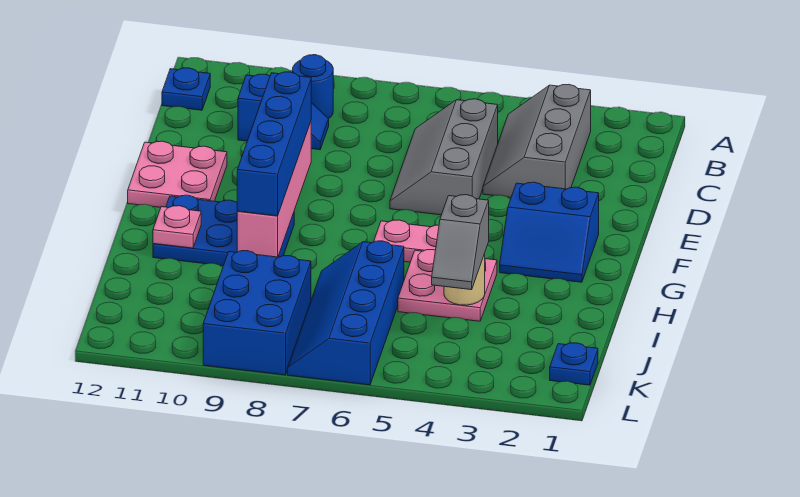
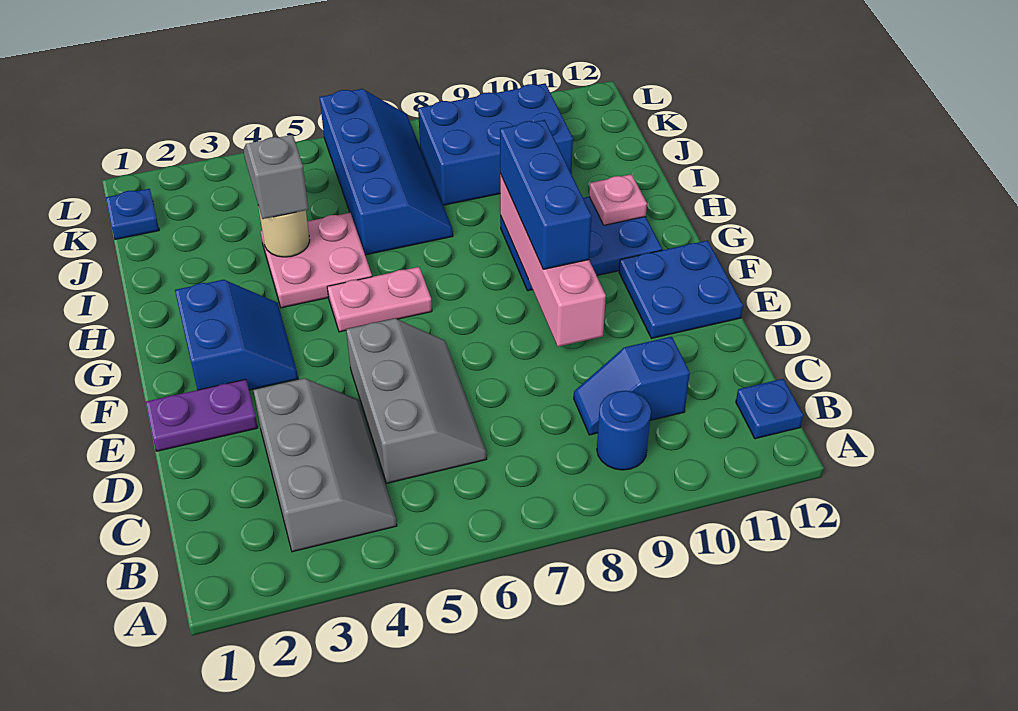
none -> purple plate E1:E2 level 1
blue brick E9:H9 level 3 -> blue brick F9:H9 level 3
pink plate E11:F12 level 1 -> blue plate E11:F12 level 1
blue slope F2:G3 level 1 top F -> blue slope F2:G3 level 1 top 2
blue brick J8:L9 level 1 -> blue brick J8:K10 level 1

